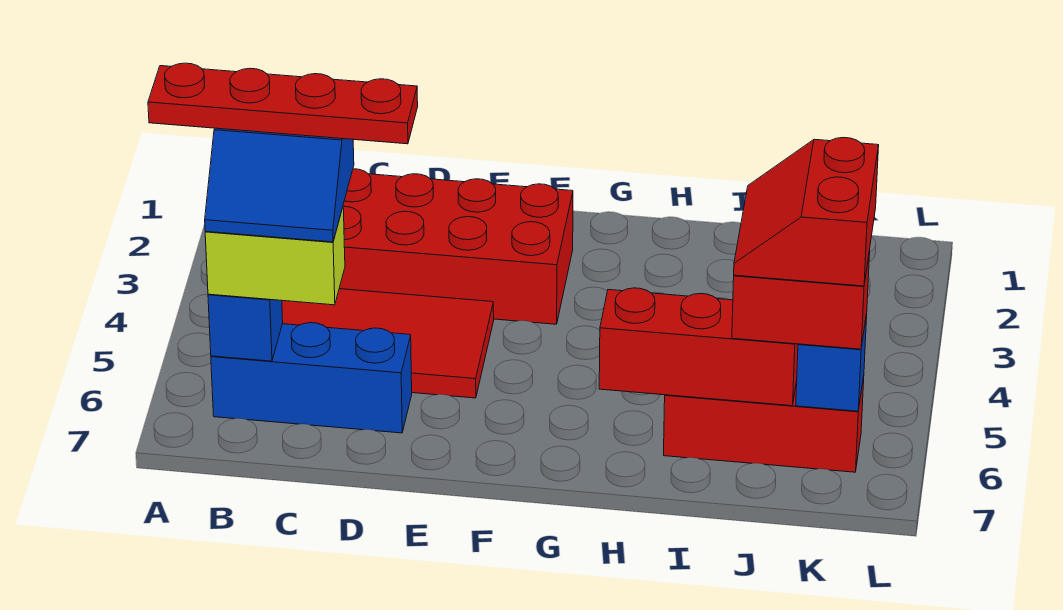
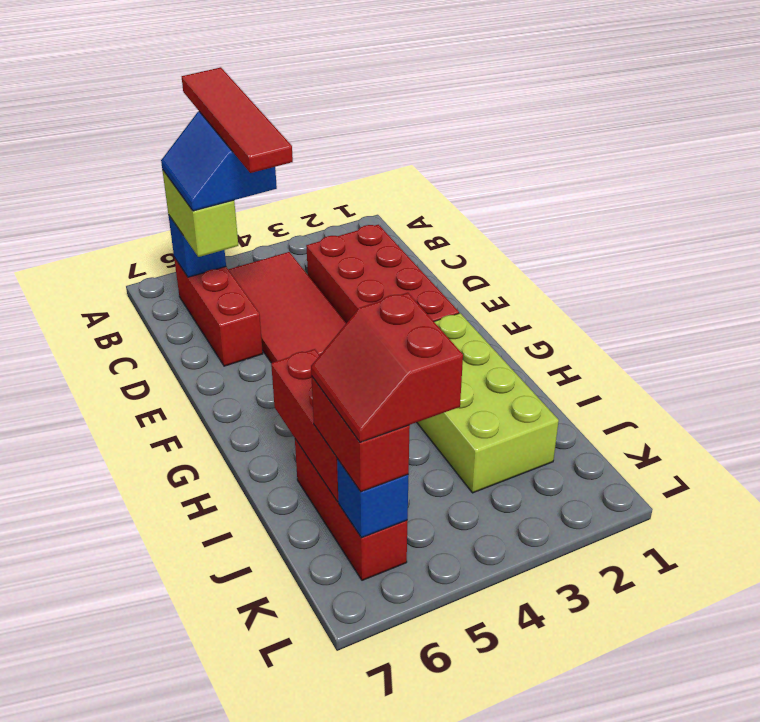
red plate A5:D5 level 5 -> red tile A5:D5 level 5
blue brick B6:D6 level 1 -> red brick B6:D6 level 1
none -> lime brick G2:J3 level 1
red slope J5:K6 level 4 top K -> red slope J5:K6 level 4 top 5

